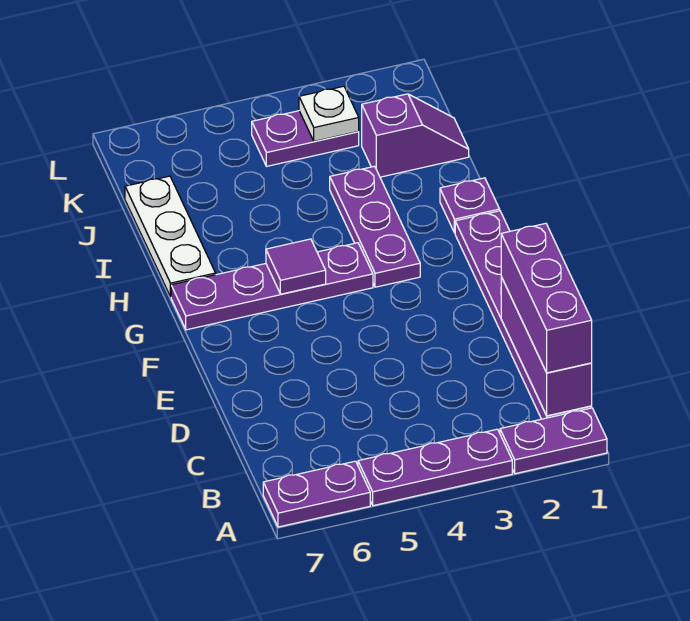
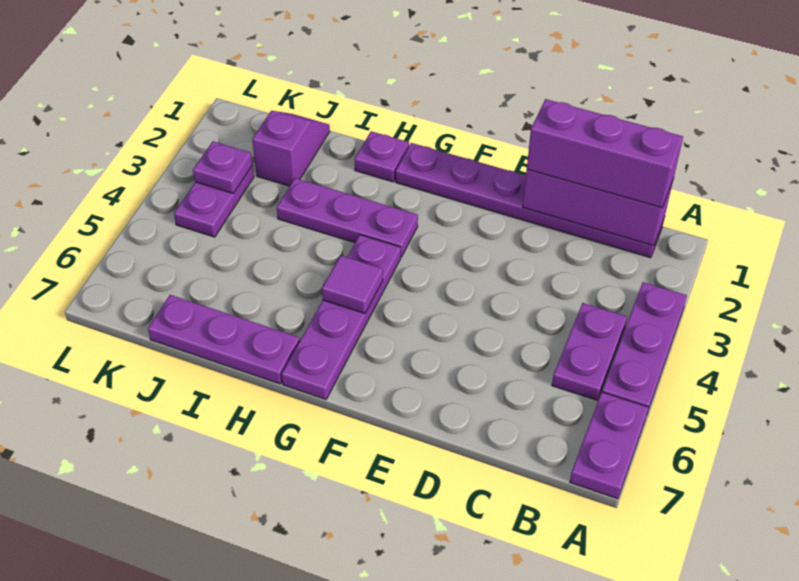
purple plate A1:A2 level 1 -> purple plate B4:B5 level 1
white plate H7:J7 level 1 -> purple plate H7:J7 level 1
white plate K3 level 2 -> purple plate K3 level 2

